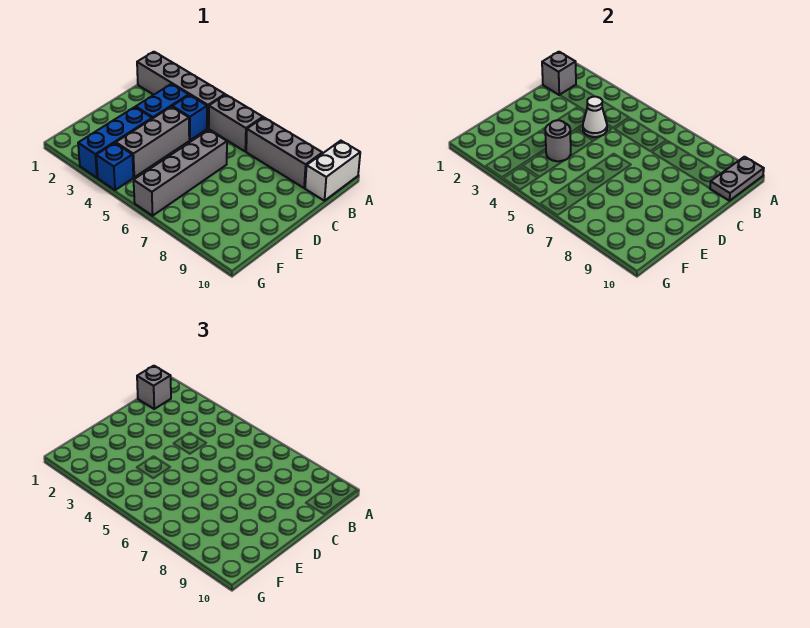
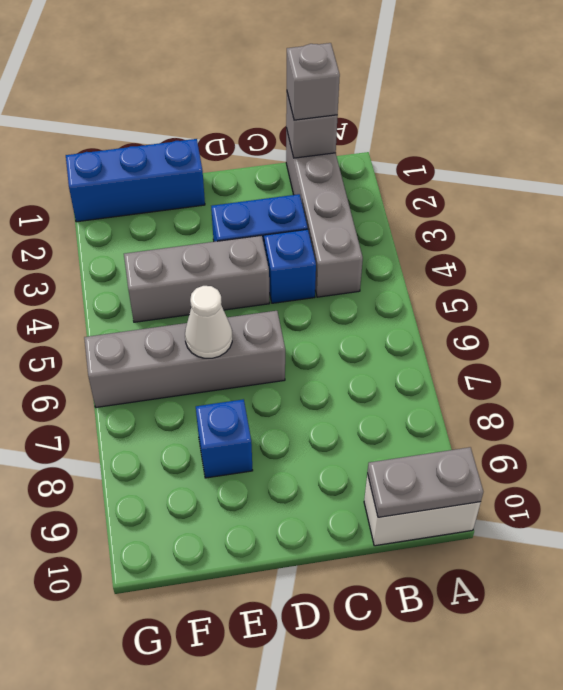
grey brick B5:B6 level 1 -> none
grey brick B7:B9 level 1 -> none
white cone C4 level 2 -> white cone E6 level 2
blue brick E3:G3 level 1 -> blue brick E1:G1 level 1
grey round brick E4 level 2 -> none
blue brick G4 level 1 -> blue brick E8 level 1

